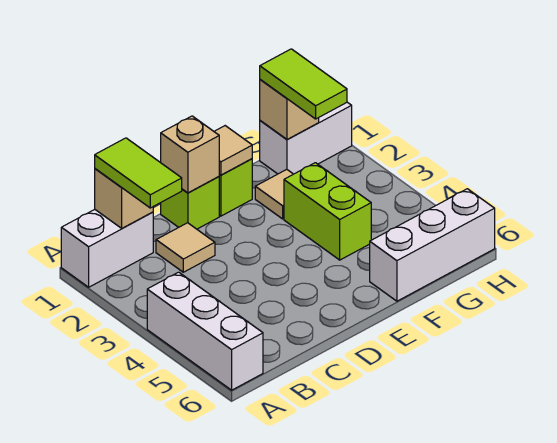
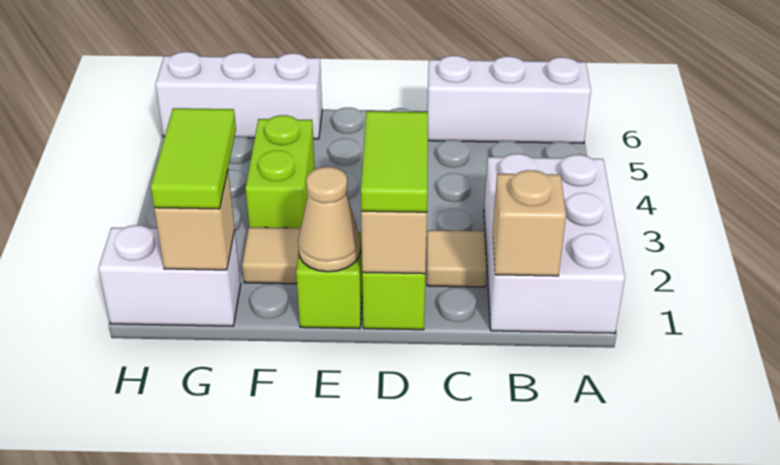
white brick A1:B1 level 1 -> white brick A1:B3 level 1
white brick A4:A6 level 1 -> white brick A6:C6 level 1
lime tile B1:B2 level 3 -> lime tile D1:D2 level 3
tan tile E1 level 2 -> tan cone E1 level 2

